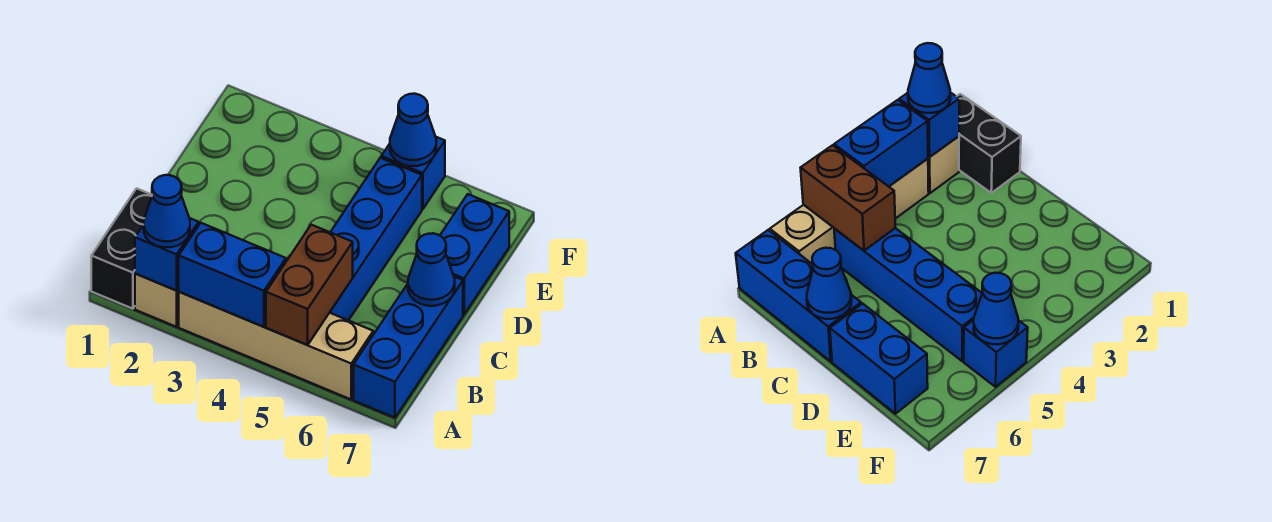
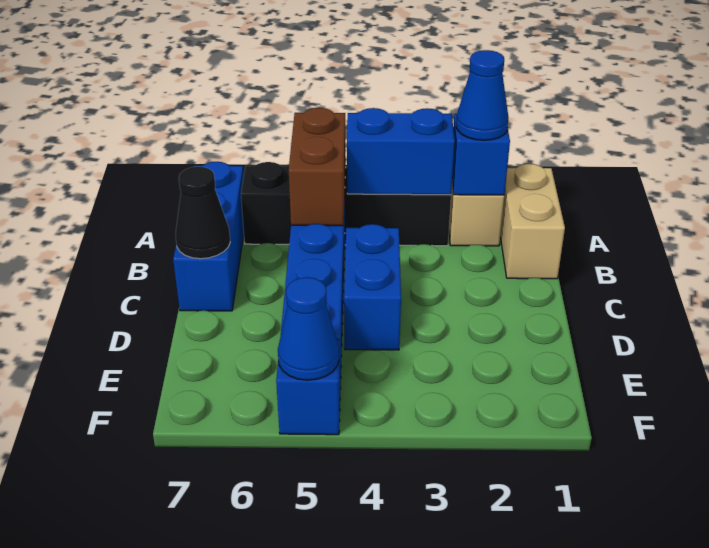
black brick A1:B1 level 1 -> tan brick A1:B1 level 1
tan brick A3:A6 level 1 -> black brick A3:A6 level 1
blue cone C7 level 2 -> black cone C7 level 2
blue brick D7:E7 level 1 -> blue brick C4:D4 level 1

